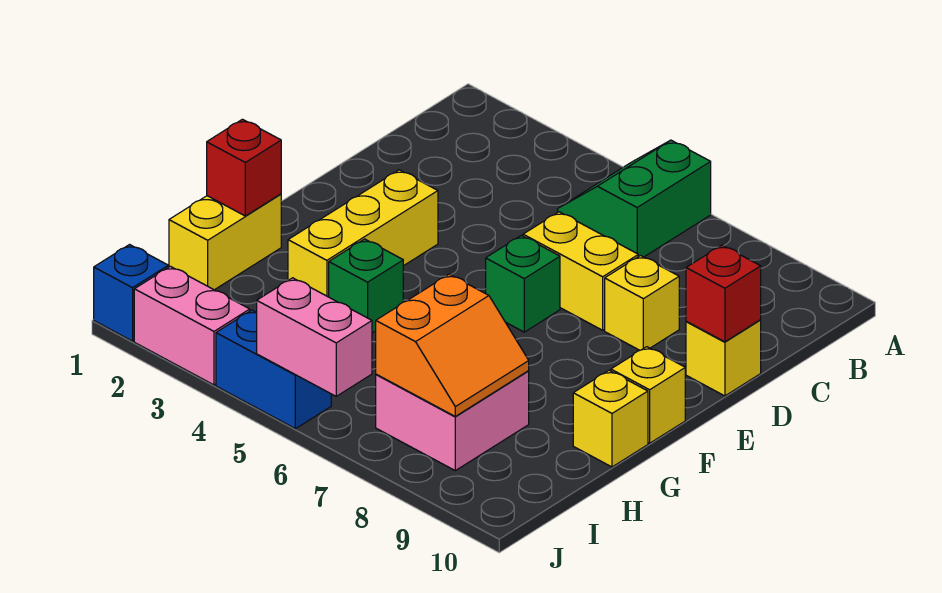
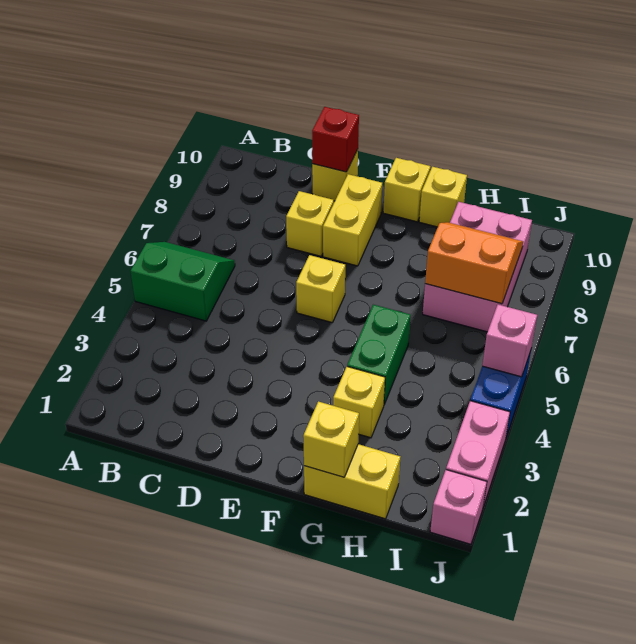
green slope A5:B6 level 1 top 6 -> green slope A5:B6 level 1 top 5
yellow brick D6:D7 level 1 -> yellow brick E8:E9 level 1
yellow brick E3:G3 level 1 -> yellow brick G3 level 1
green brick E6 level 1 -> yellow brick E6 level 1
red brick G1 level 2 -> yellow brick G1 level 2
green brick G4 level 1 -> green brick G4:G5 level 1
pink brick H7:I8 level 1 -> pink brick H7:I9 level 1
blue brick J1 level 1 -> pink brick J1 level 1
pink brick J5:J6 level 2 -> pink brick J5 level 2

